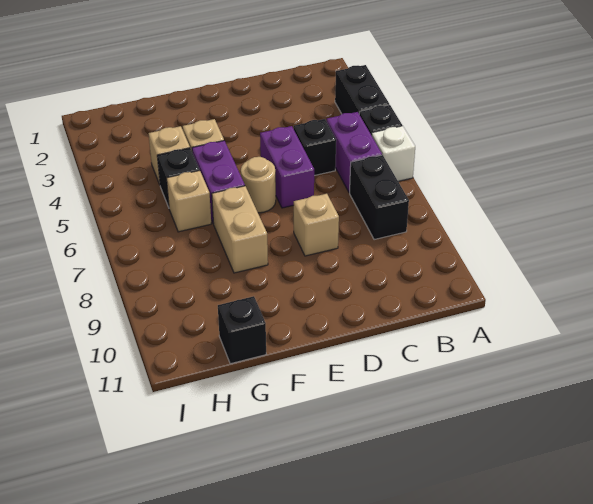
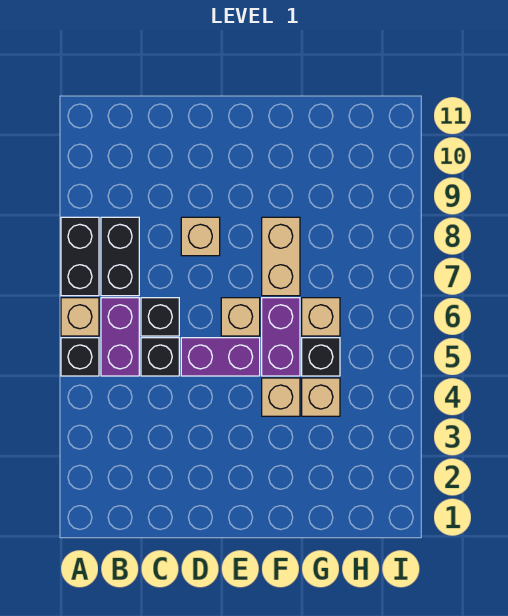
black brick A3:A4 level 1 -> black brick A7:A8 level 1
white brick A6 level 1 -> tan brick A6 level 1
purple brick D5:D6 level 1 -> purple brick D5:E5 level 1
tan round brick E6 level 1 -> tan brick E6 level 1
black brick G11 level 1 -> black brick C6 level 1

